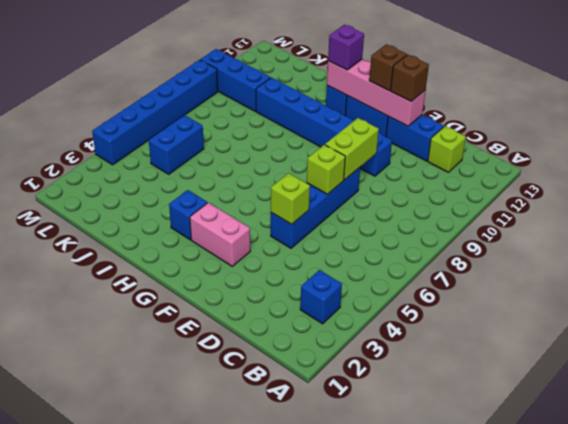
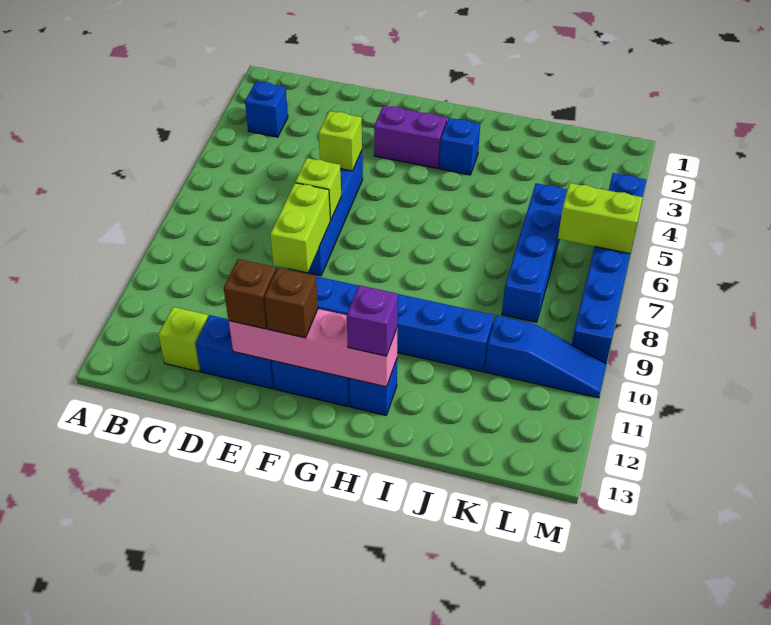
pink brick F3:G3 level 1 -> purple brick F3:G3 level 1
blue brick K5:K6 level 1 -> blue brick K5:K8 level 1
blue brick K10:M10 level 1 -> blue slope K10:M10 level 1 top K
none -> lime brick L6:M6 level 2

